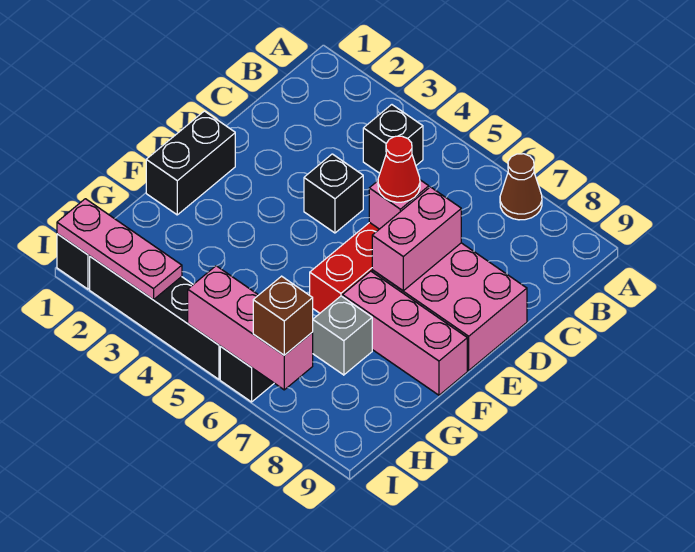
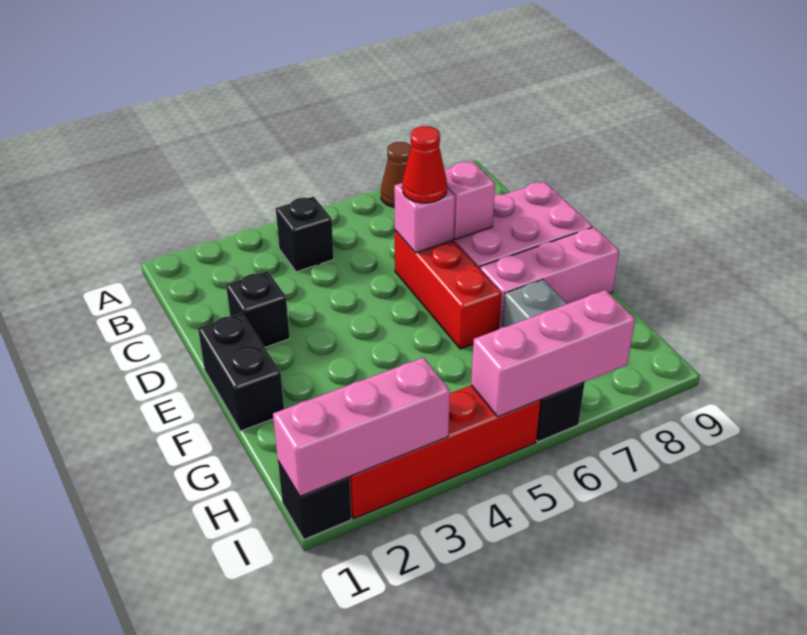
black brick D4 level 1 -> black brick D2 level 1
pink brick D7:E7 level 2 -> pink brick D7 level 2
pink plate I1:I3 level 2 -> pink brick I1:I3 level 2
black brick I2:I5 level 1 -> red brick I2:I5 level 1
brown brick I7 level 3 -> none

